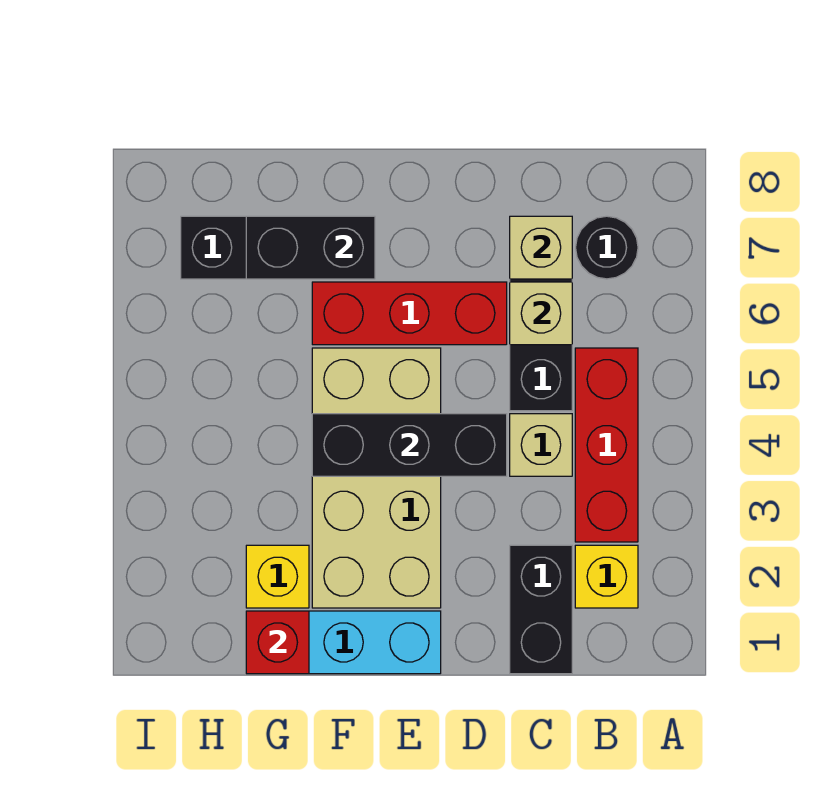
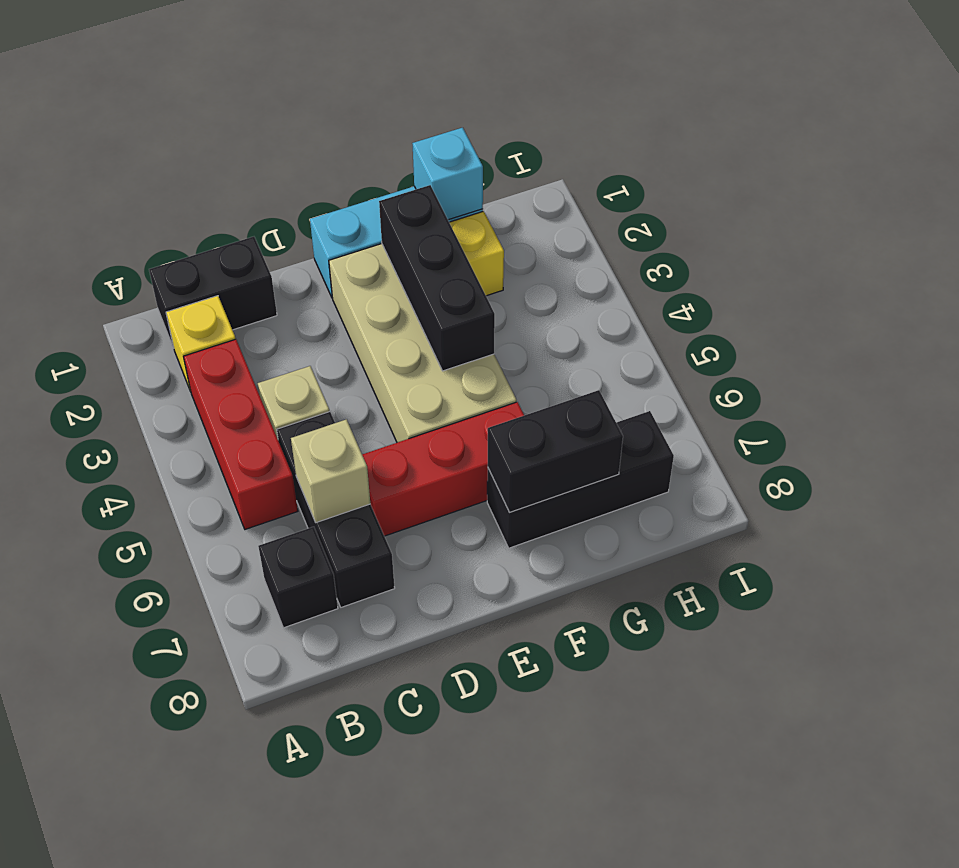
black round brick B7 level 1 -> black brick B7 level 1
black brick C1:C2 level 1 -> black brick B1:C1 level 1
tan brick C7 level 2 -> none
black brick D4:F4 level 2 -> black brick F2:F4 level 2
red brick G1 level 2 -> cyan brick G1 level 2

